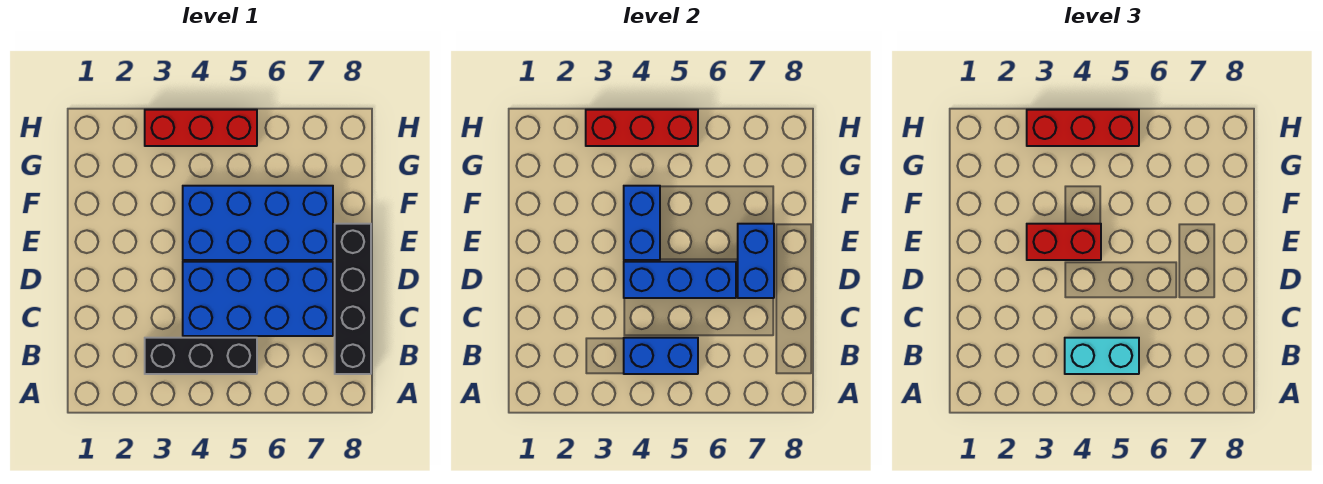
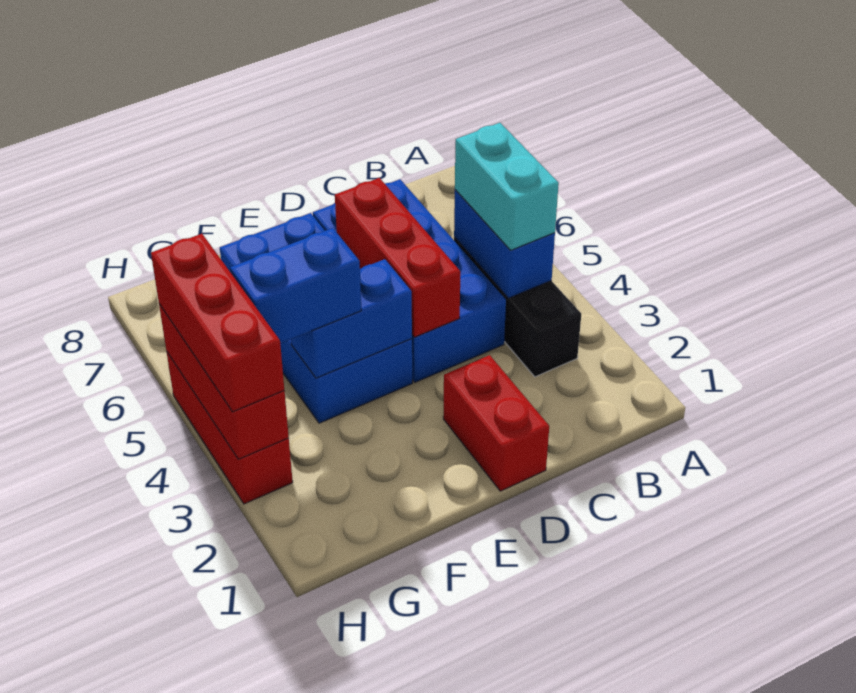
black brick B8:E8 level 1 -> none
blue brick D4:D6 level 2 -> red brick D4:D6 level 2
blue brick D7:E7 level 2 -> blue brick F4:G4 level 3
red brick E3:E4 level 3 -> red brick D1:D2 level 1

